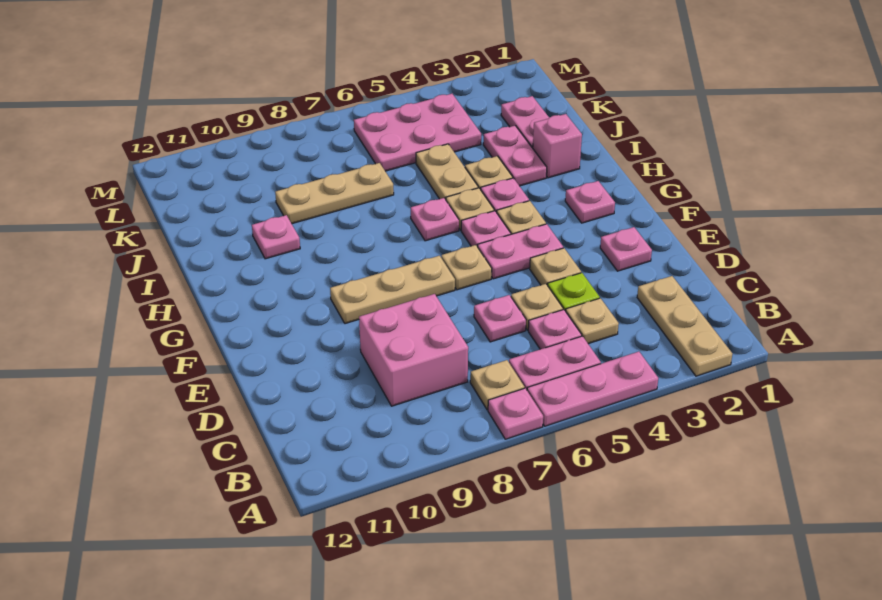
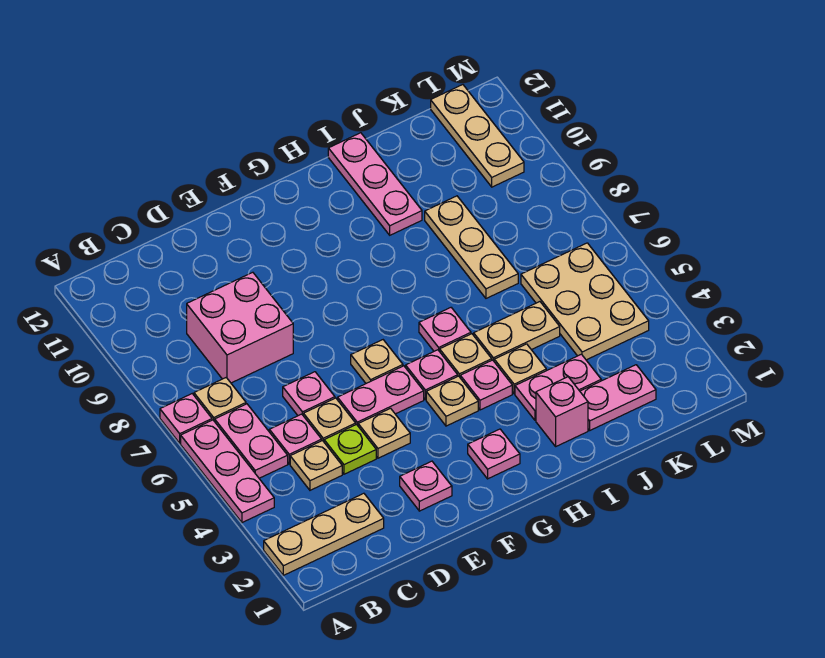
pink plate F4:F5 level 1 -> pink plate E5:F5 level 1
tan plate F7:F9 level 1 -> tan plate L10:L12 level 1
pink plate I10 level 1 -> pink plate I10:I12 level 1
pink plate K4:L6 level 1 -> tan plate K4:L6 level 1

